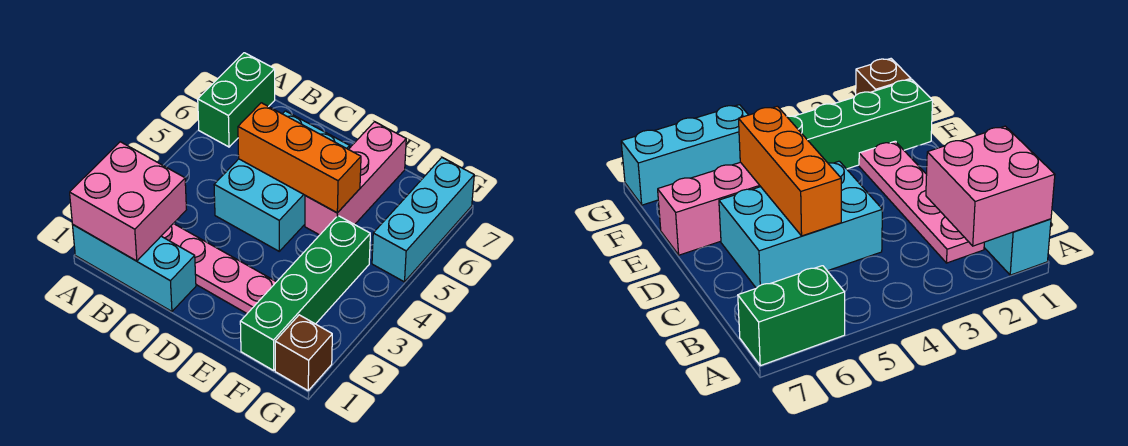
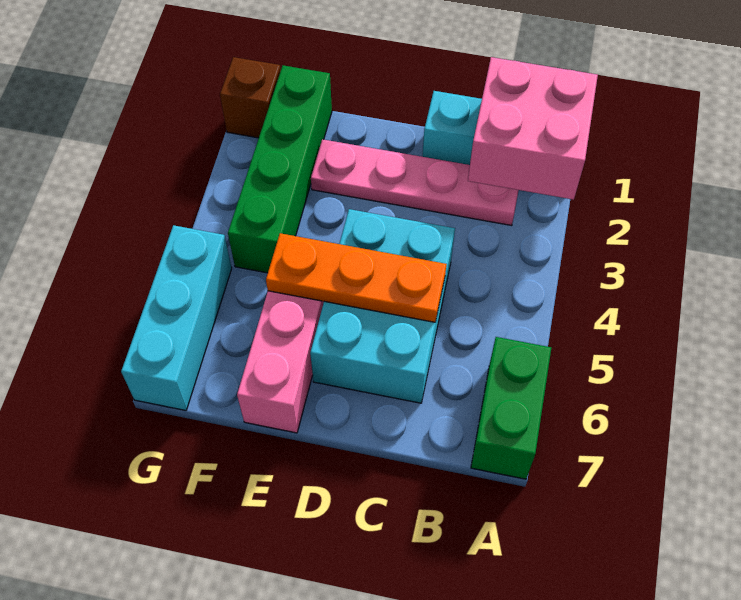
orange brick C5:E5 level 2 -> orange plate C5:E5 level 2

